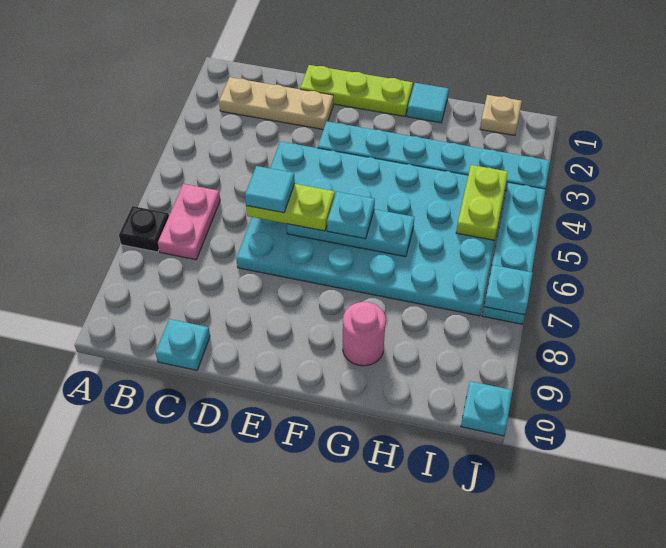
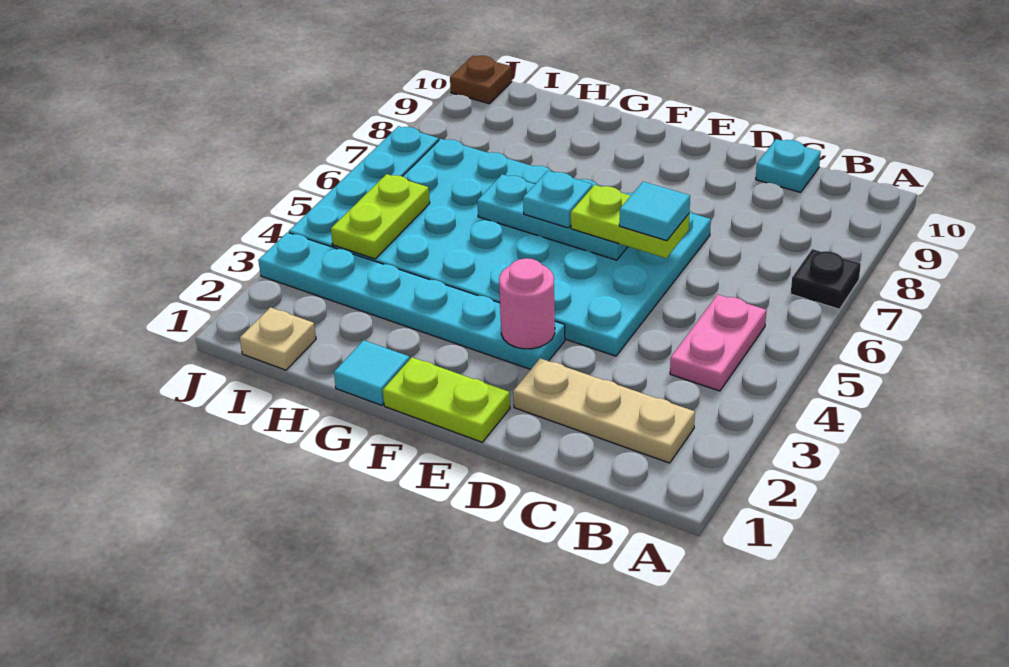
pink plate B6:B7 level 1 -> pink plate B4:B5 level 1
lime plate D1:F1 level 1 -> lime plate E1:F1 level 1
pink round brick G9 level 1 -> pink round brick E3 level 2
cyan plate J7 level 2 -> none
cyan plate J10 level 1 -> brown plate J10 level 1

